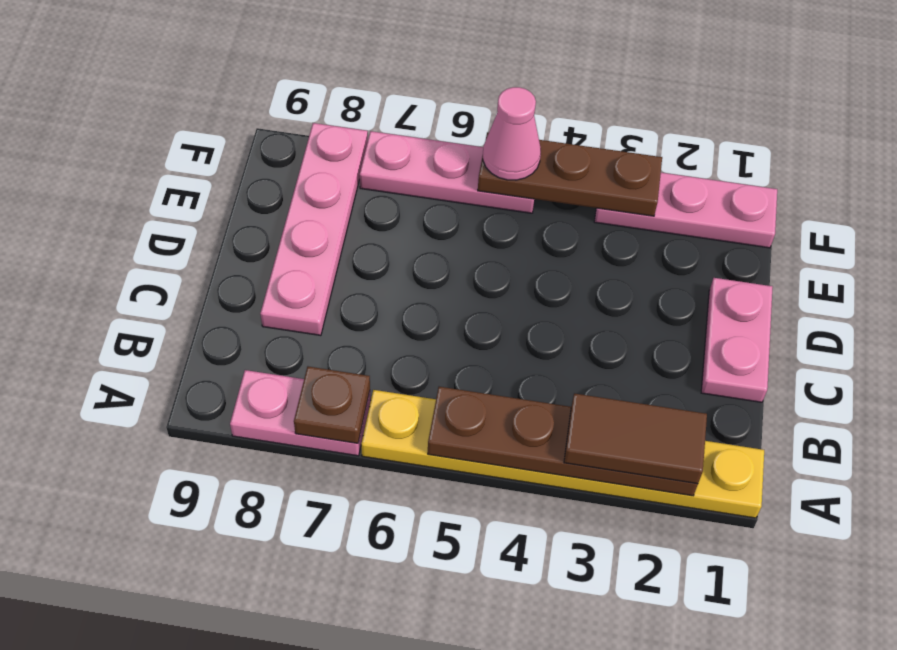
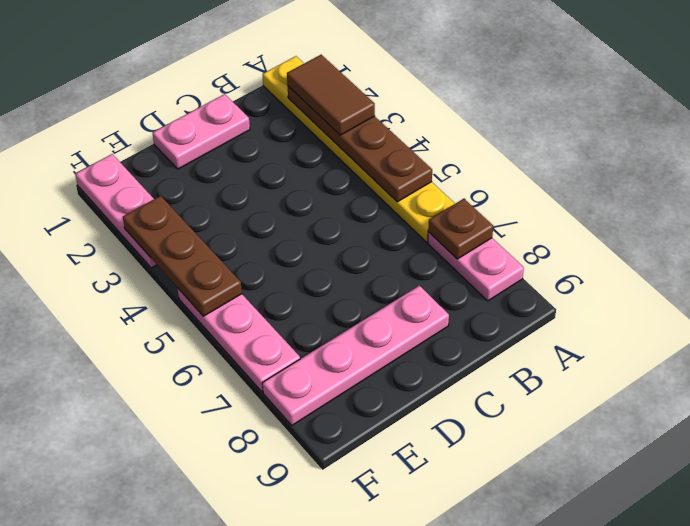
pink cone F5 level 3 -> none

